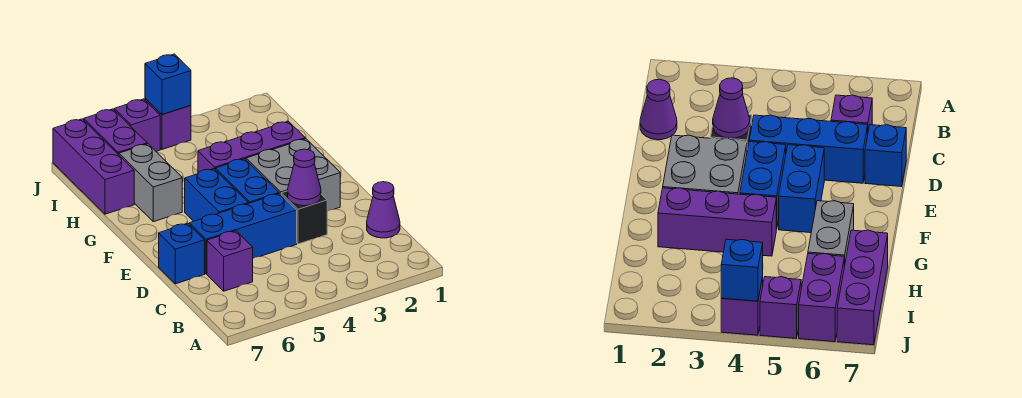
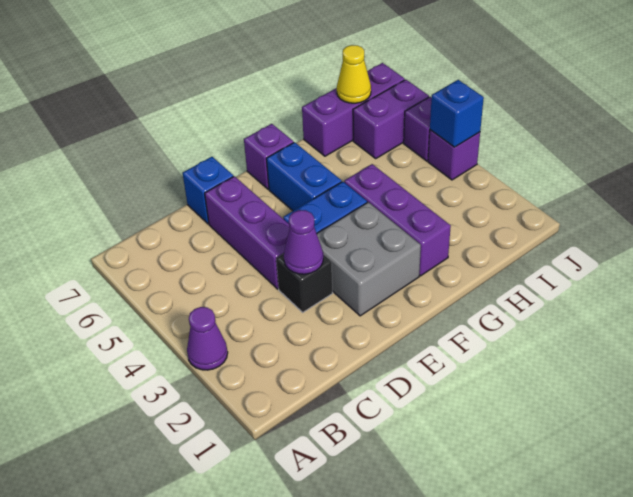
purple cone C1 level 1 -> purple cone A3 level 1
purple brick C6 level 1 -> purple brick F7 level 1
blue brick D4:D6 level 1 -> purple brick D4:D6 level 1
blue brick E5:F5 level 1 -> blue brick F5:F6 level 1
grey brick G6:H6 level 1 -> none
none -> yellow cone I7 level 2

